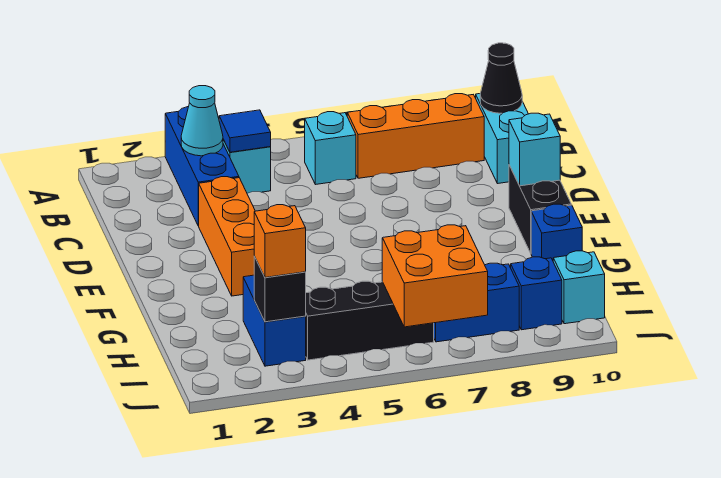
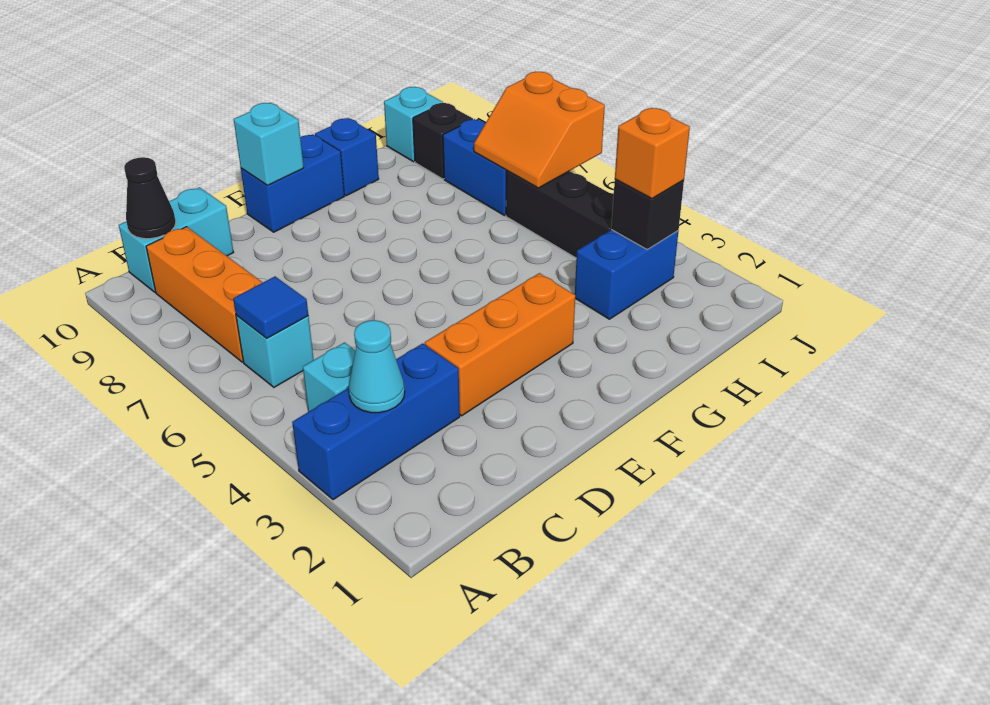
blue tile B4 level 2 -> blue tile B6 level 2
black brick E10:F10 level 1 -> blue brick E10:F10 level 1
orange brick I6:J7 level 2 -> orange slope I6:J7 level 2 top J
blue brick I9 level 1 -> black brick I9 level 1

